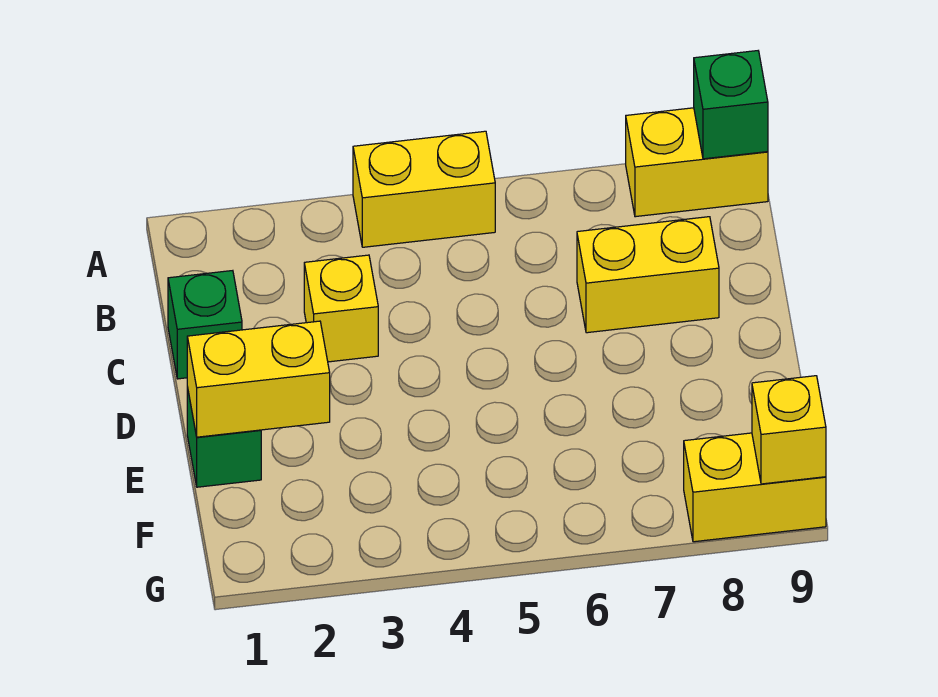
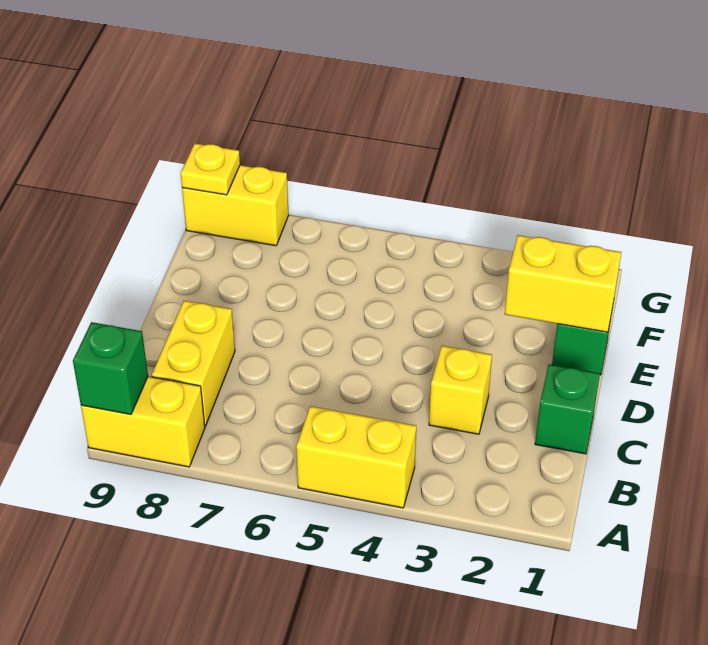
yellow brick C7:C8 level 1 -> yellow brick B8:C8 level 1
yellow brick G9 level 2 -> yellow plate G9 level 2

